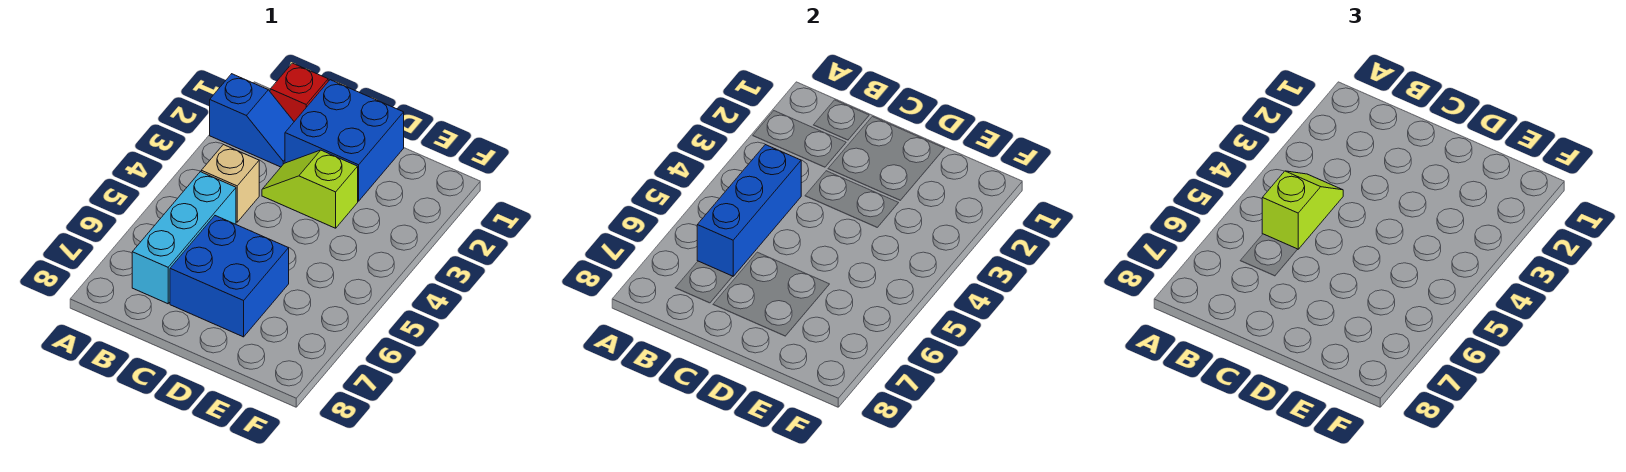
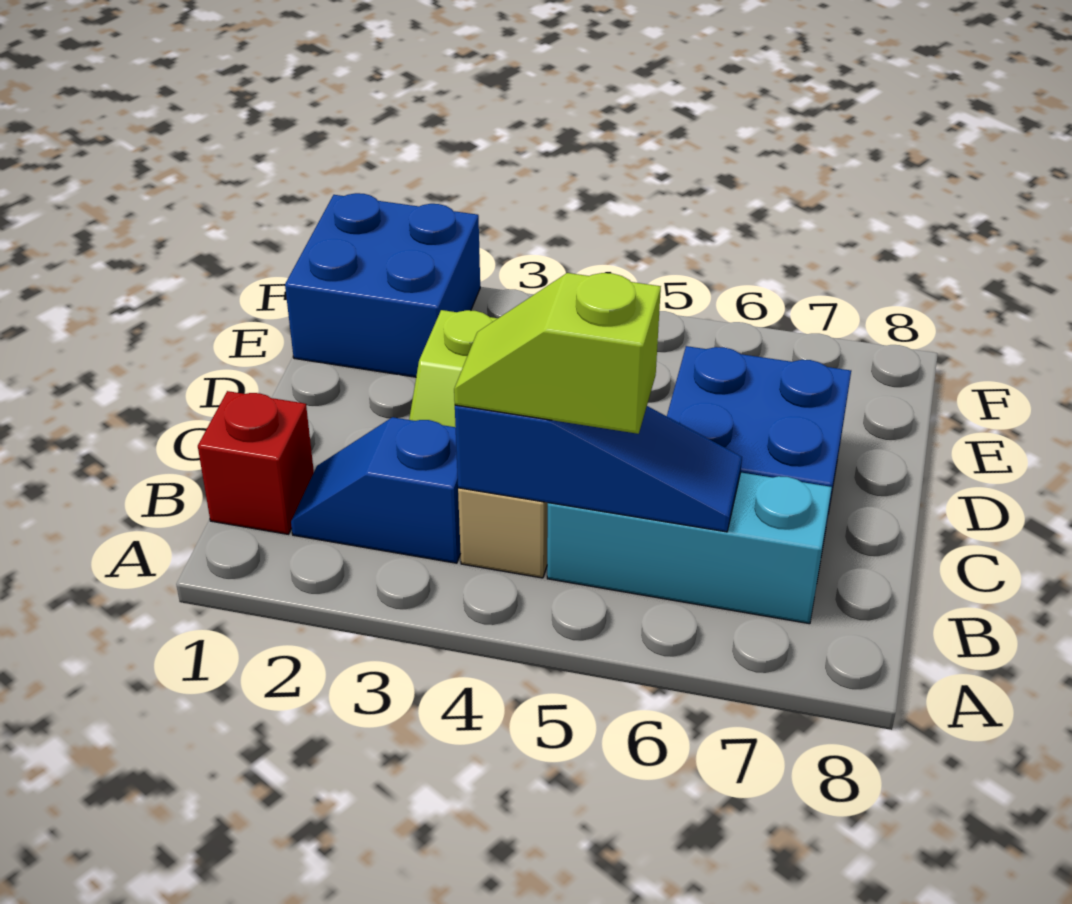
blue slope A2:B2 level 1 top A -> blue slope B2:B3 level 1 top 3
blue brick B4:B6 level 2 -> blue slope B4:B6 level 2 top 4
blue brick C1:D2 level 1 -> blue brick E1:F2 level 1

